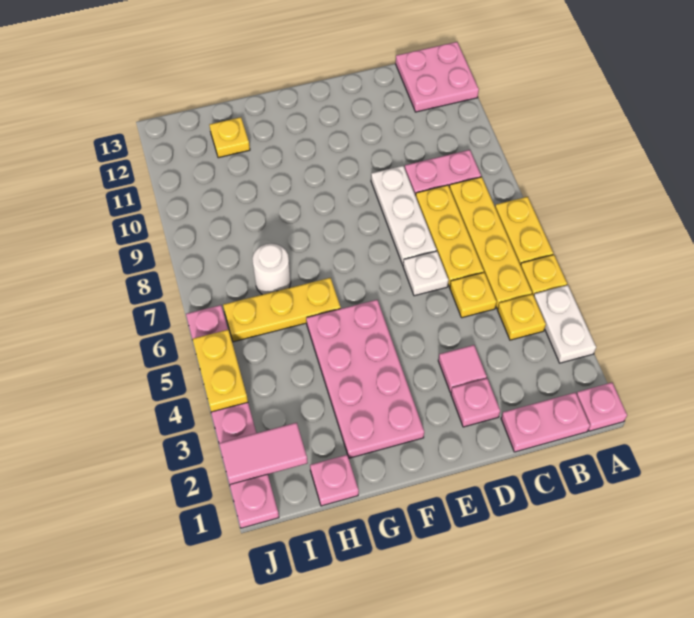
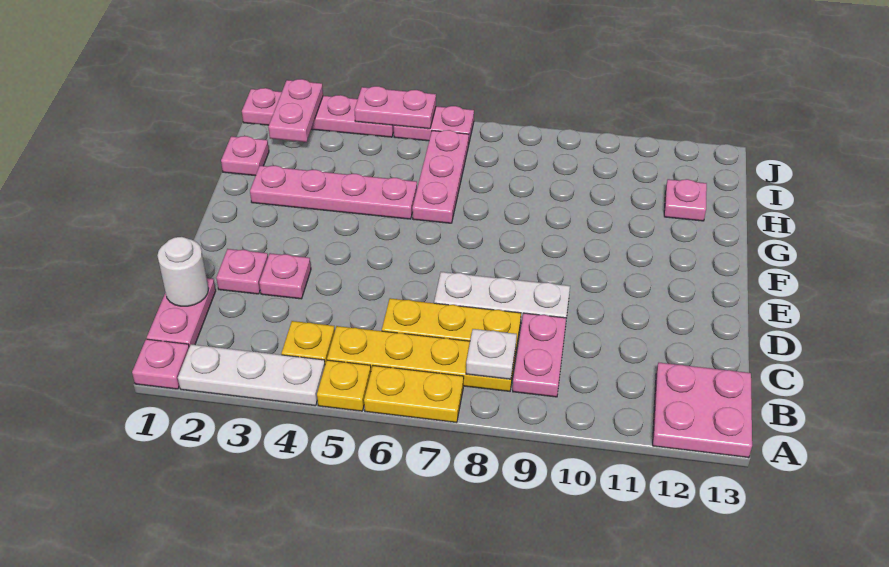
white plate A3:A4 level 1 -> white plate A2:A4 level 1
yellow plate C5 level 1 -> none
pink tile D3 level 1 -> pink plate D3 level 1
white plate D6 level 1 -> white plate B8 level 2
pink plate F2:G5 level 1 -> pink plate G2:G5 level 1
yellow plate G6:I6 level 1 -> pink plate G6:I6 level 1
white round brick H7 level 1 -> white round brick C1 level 2
yellow plate H12 level 1 -> pink plate H12 level 1
pink tile I2:J2 level 2 -> pink plate I2:J2 level 2
yellow plate J4:J5 level 2 -> pink plate J4:J5 level 2

